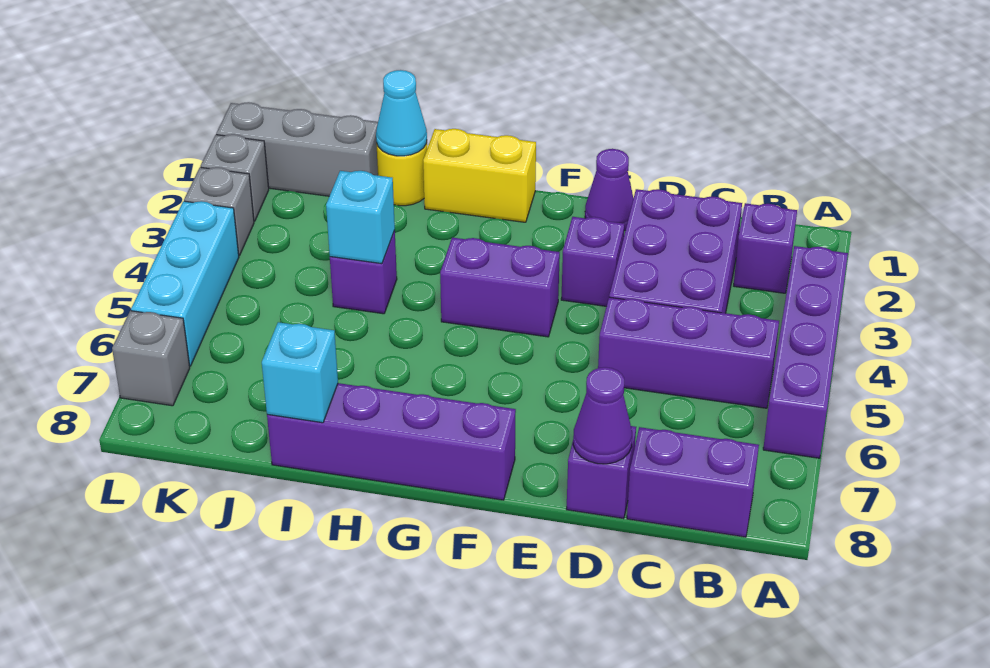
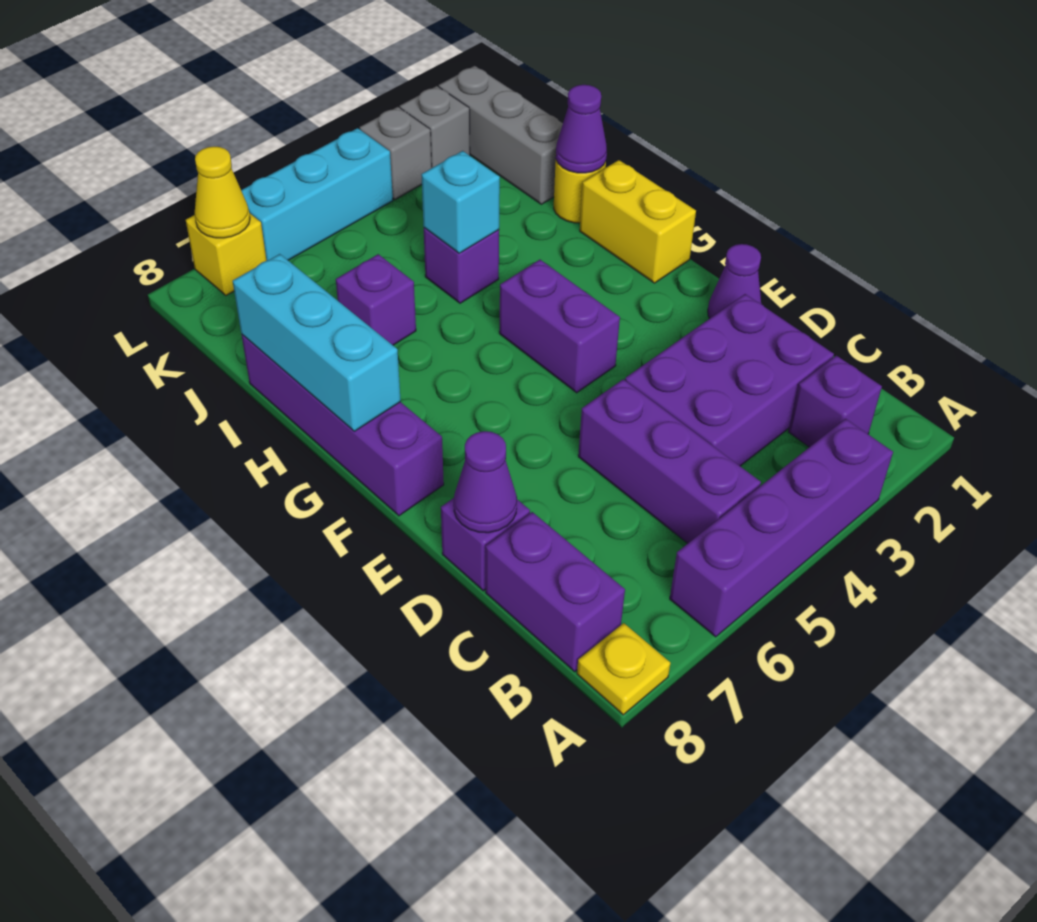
none -> yellow plate A8 level 1
purple brick E3 level 1 -> purple brick I6 level 1
cyan cone I1 level 2 -> purple cone I1 level 2
cyan brick I8 level 2 -> cyan brick G8:I8 level 2
grey brick L7 level 1 -> yellow brick L7 level 1
none -> yellow cone L7 level 2

